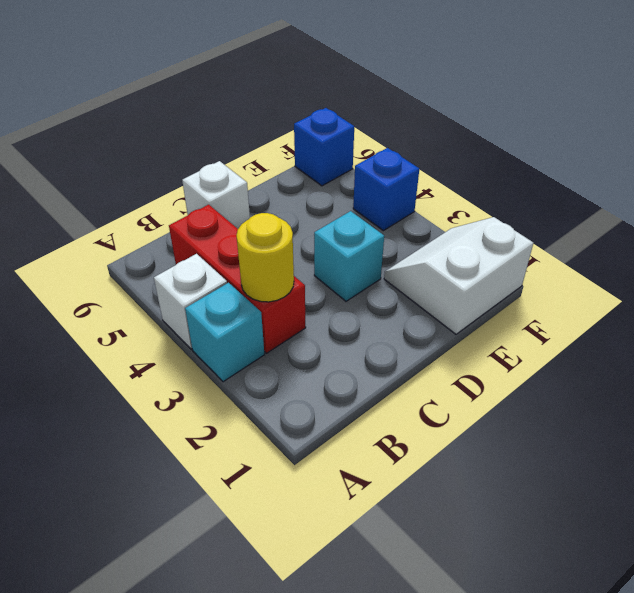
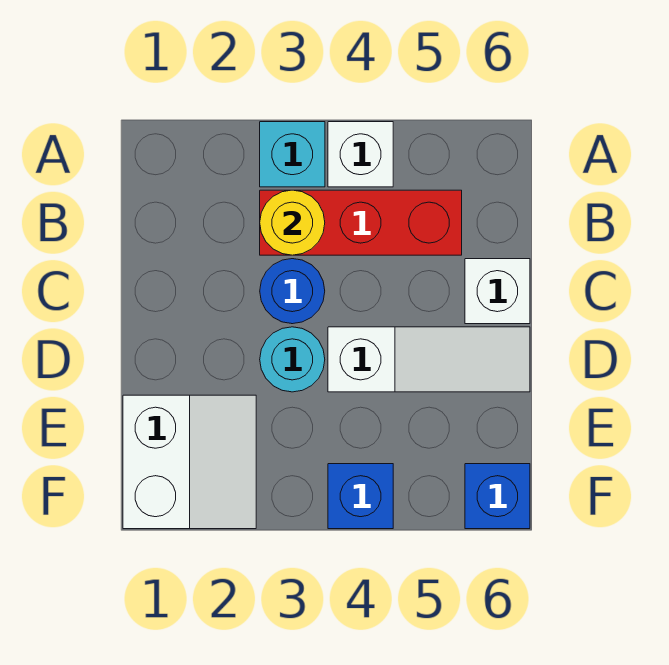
none -> blue round brick C3 level 1
cyan brick D3 level 1 -> cyan round brick D3 level 1
none -> white slope D4:D6 level 1 top 4

